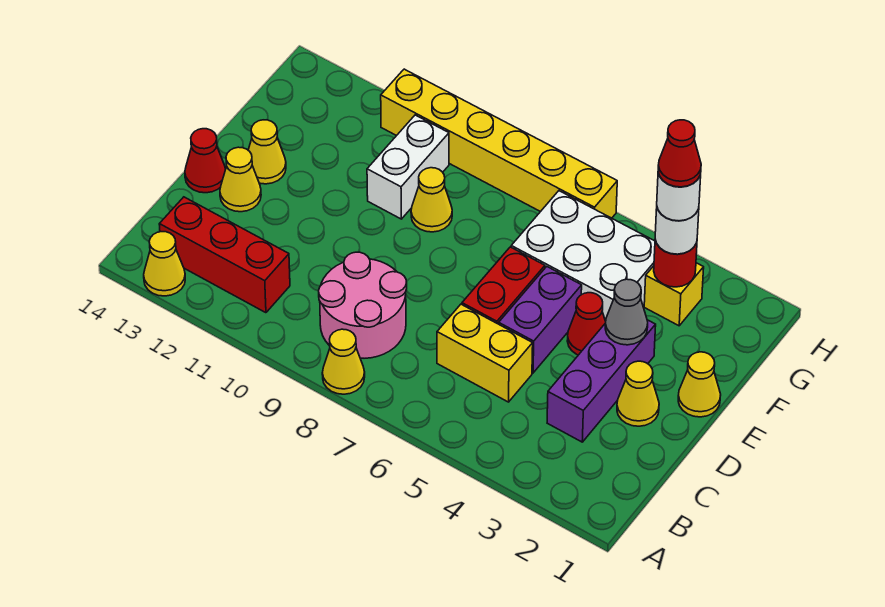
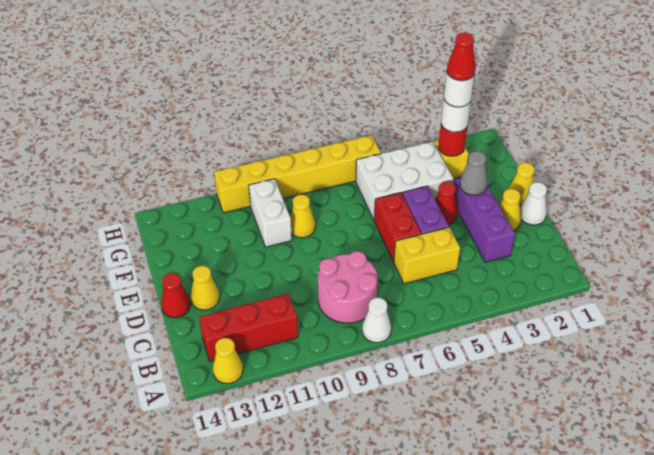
yellow cone A8 level 1 -> white cone A8 level 1
none -> white cone D1 level 1
yellow cone E13 level 1 -> none

